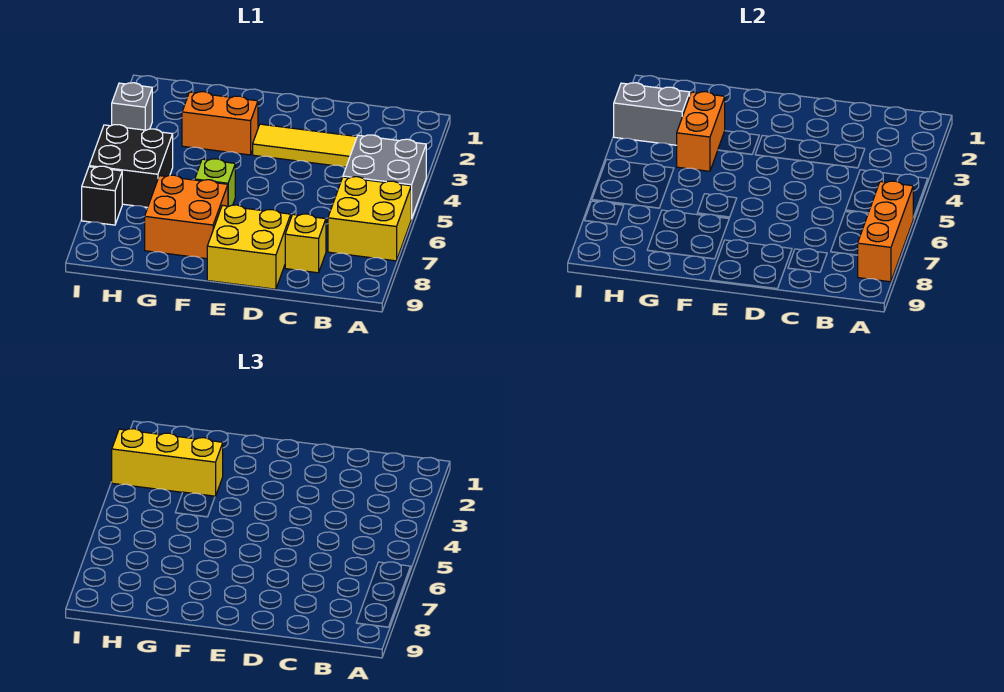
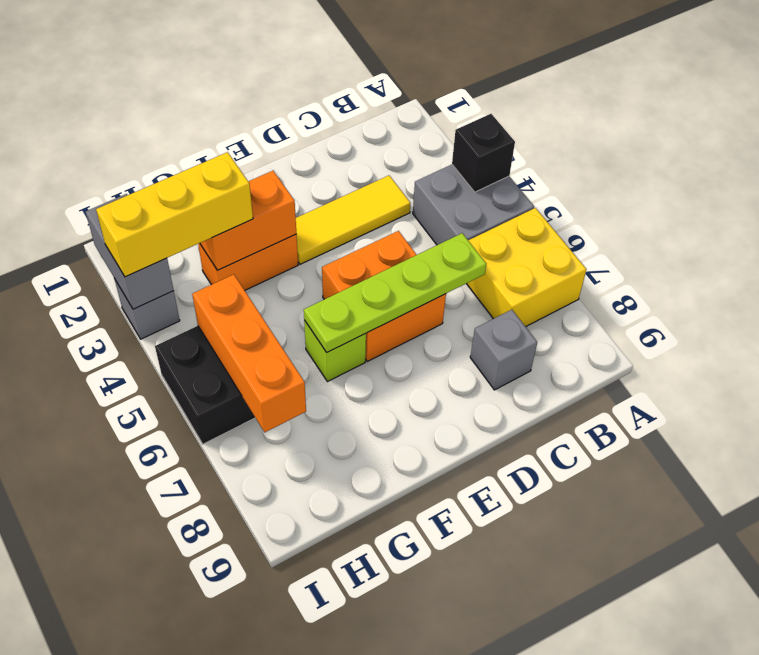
orange brick A6:A8 level 2 -> orange brick H5:H7 level 2
none -> lime plate C6:F6 level 2
yellow brick C8 level 1 -> grey brick C8 level 1
yellow brick D8:E9 level 1 -> none
orange brick F7:G8 level 1 -> orange brick D5:E6 level 1
orange brick G3:G4 level 2 -> orange brick F3:G3 level 2
grey brick H3:I3 level 2 -> grey brick I2:I3 level 2
black brick I7 level 1 -> black brick A4 level 2

